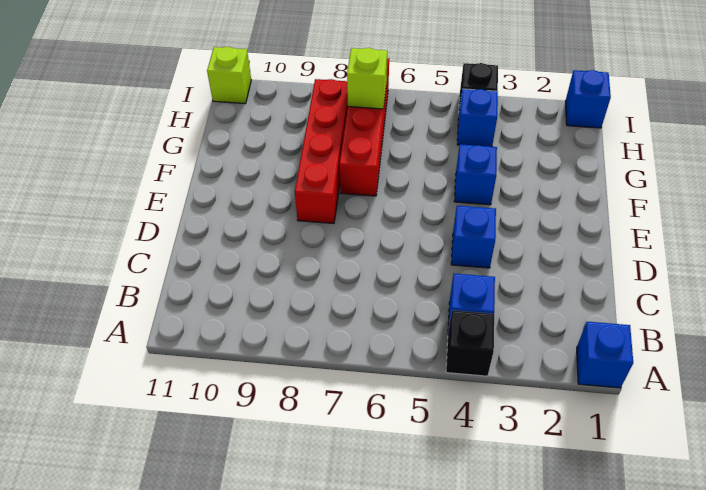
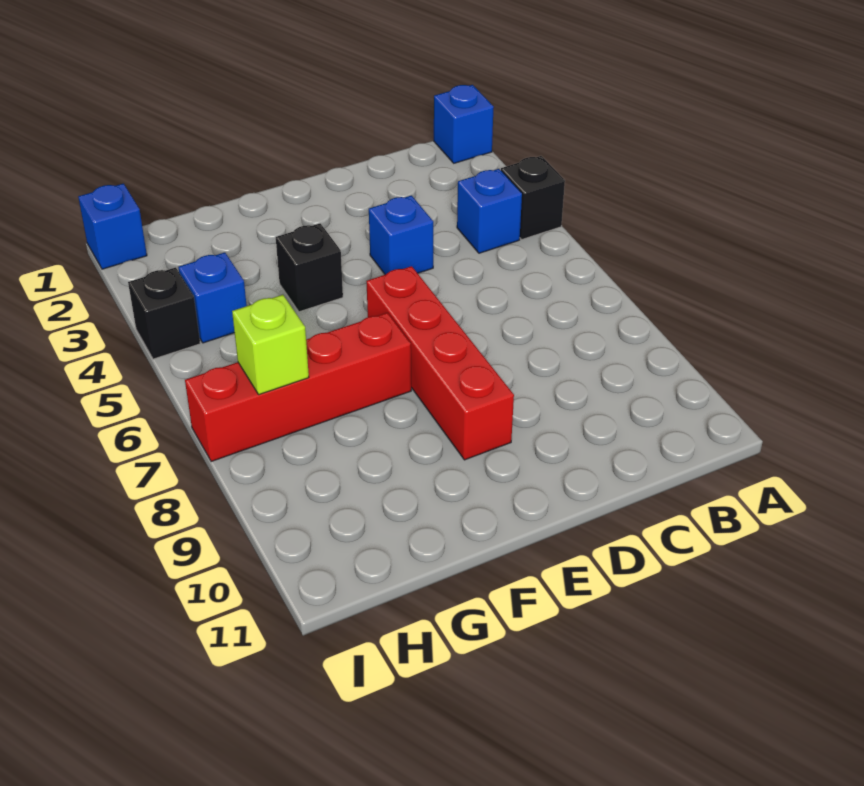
red brick E8:H8 level 1 -> red brick E6:E9 level 1
blue brick F4 level 1 -> black brick F4 level 1
lime brick I11 level 1 -> none

